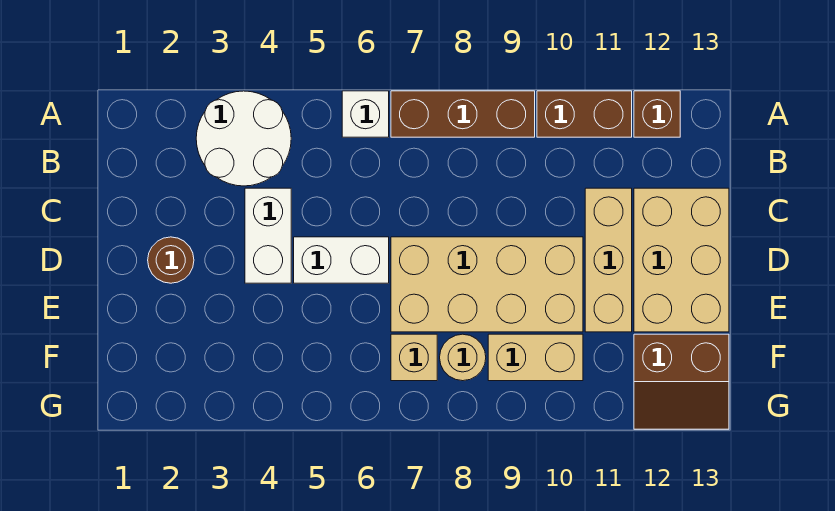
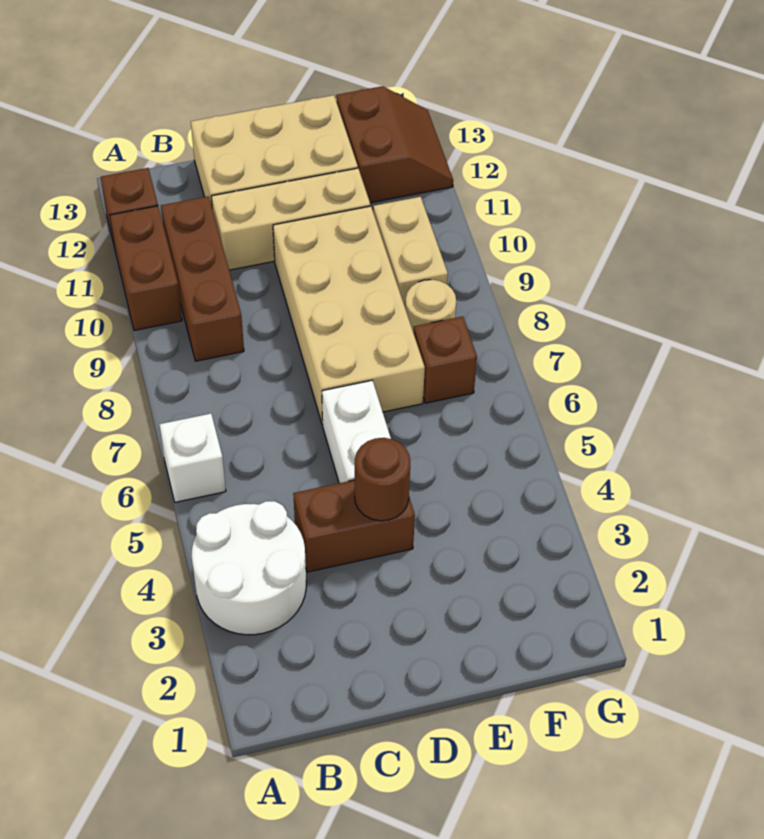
brown brick A7:A9 level 1 -> brown brick B9:B11 level 1
white brick C4:D4 level 1 -> brown brick C4:D4 level 1
brown round brick D2 level 1 -> brown round brick D4 level 2
tan brick F7 level 1 -> brown brick F7 level 1

